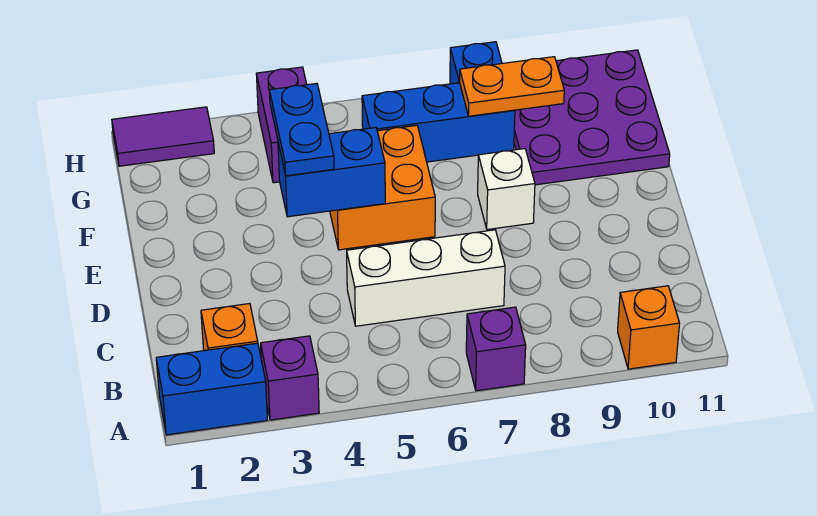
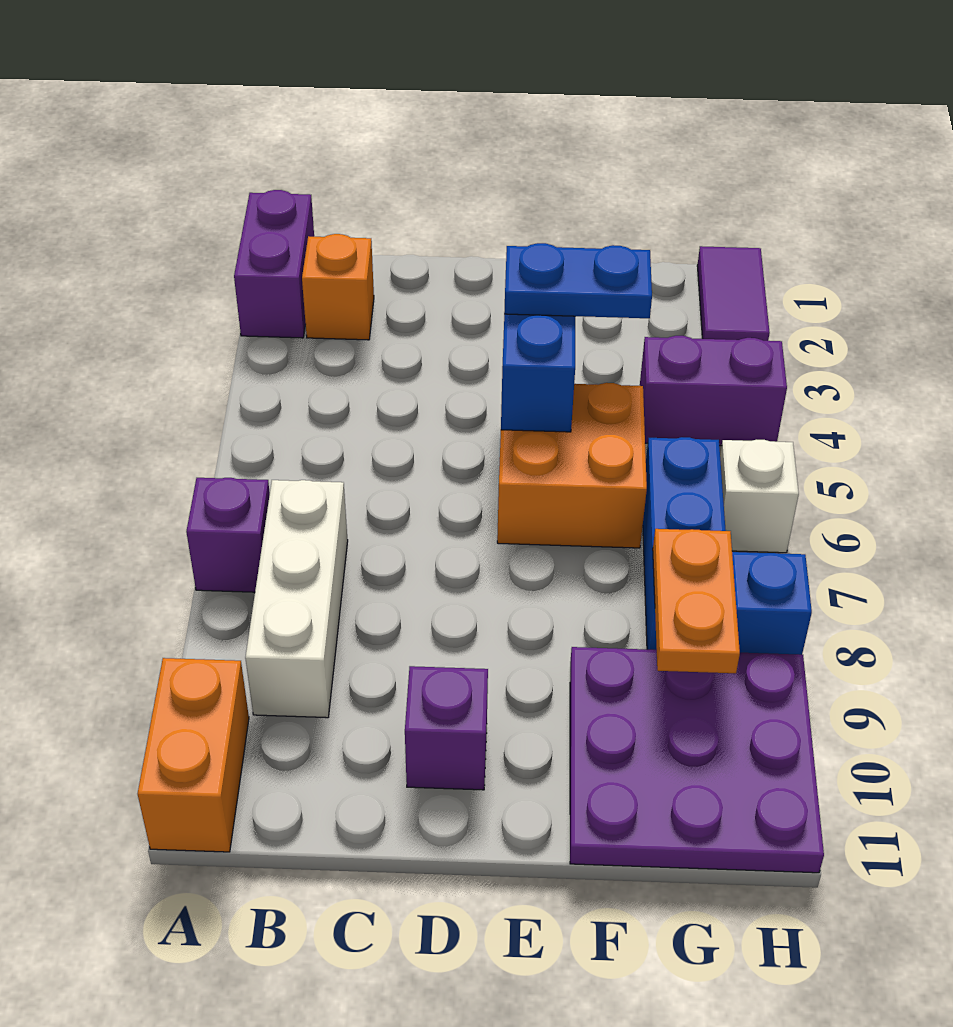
blue brick A1:A2 level 1 -> purple brick A1:A2 level 1
purple brick A3 level 1 -> purple brick D10 level 1
orange brick A10 level 1 -> orange brick A10:A11 level 1
white brick C5:C7 level 1 -> white brick B7:B9 level 1
white brick E8 level 1 -> white brick H6 level 1

